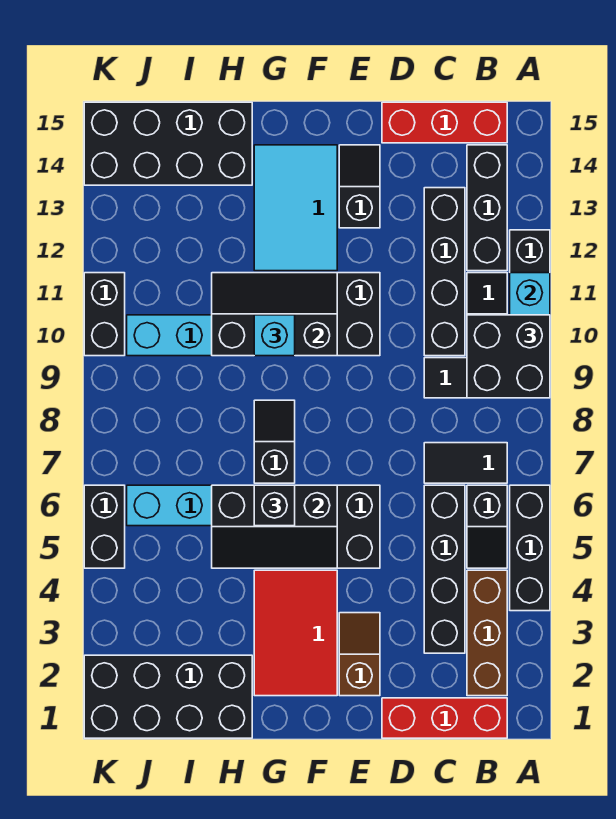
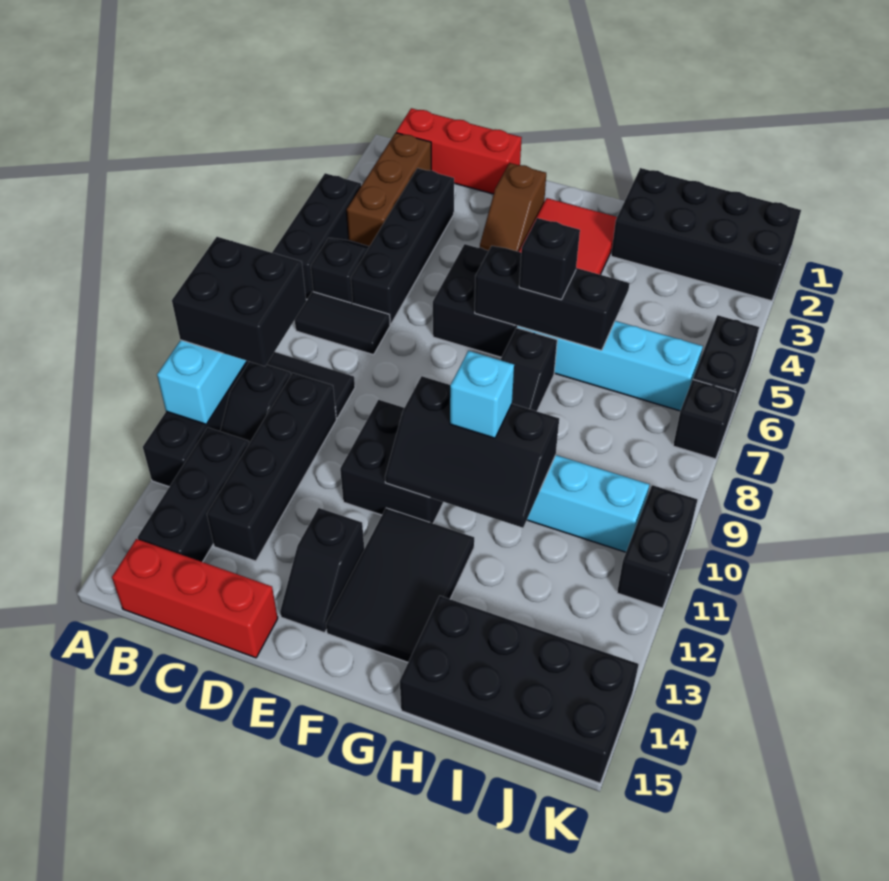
cyan tile F12:G14 level 1 -> black tile F12:G14 level 1
none -> black brick K7 level 1

